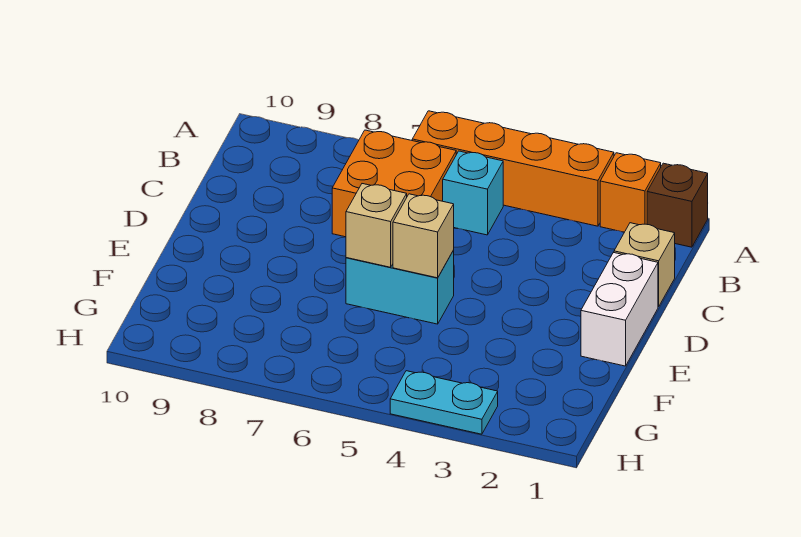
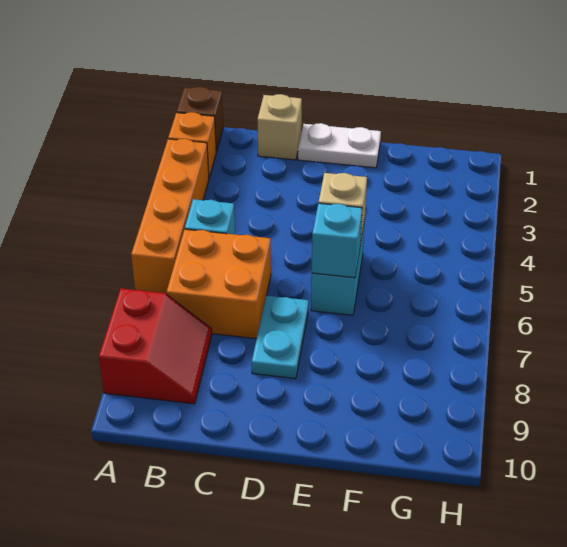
none -> red slope A8:B9 level 1 top A
white brick D1:E1 level 1 -> white plate D1:E1 level 1
tan brick E6 level 2 -> cyan brick E6 level 2
cyan plate H3:H4 level 1 -> cyan plate D7:D8 level 1

